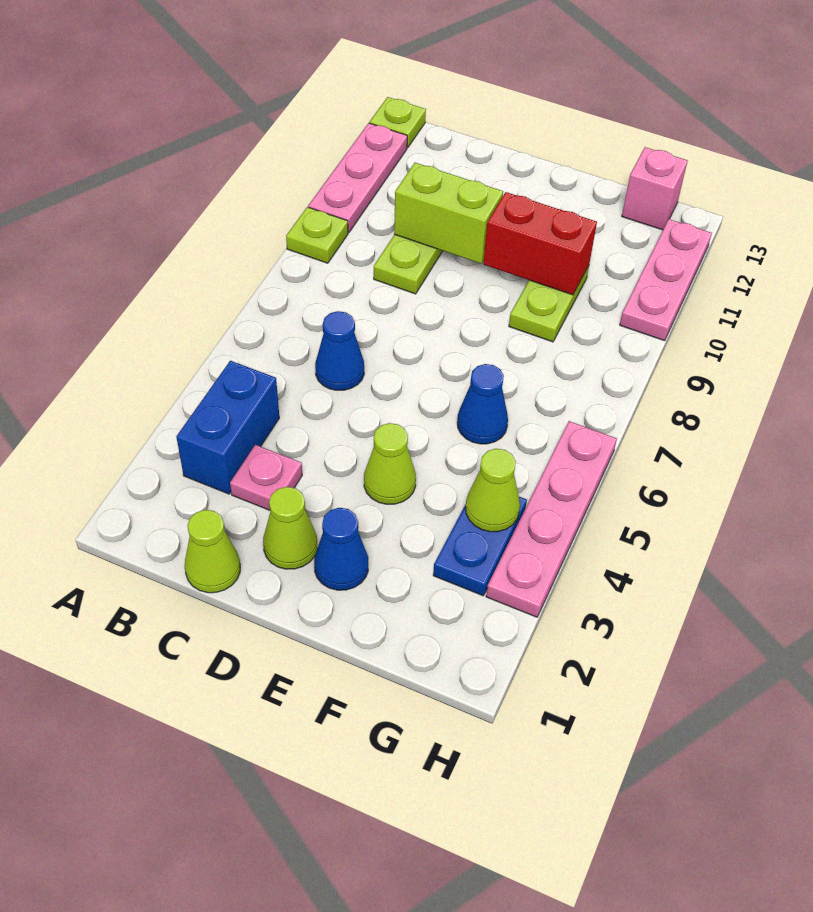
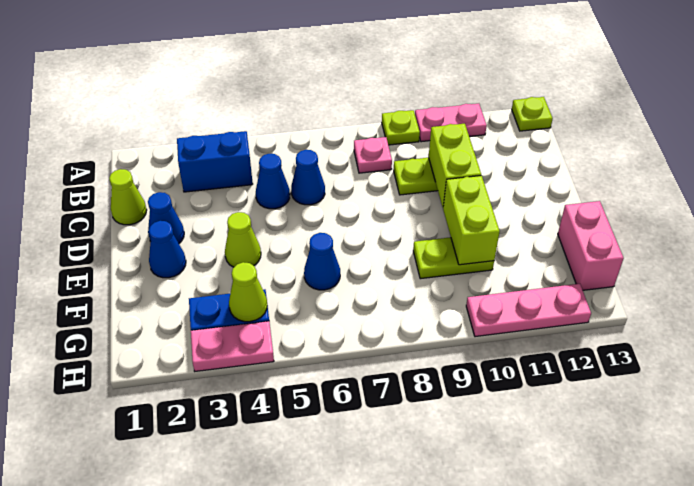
pink plate A10:A12 level 1 -> pink plate A10:A11 level 1
pink plate C3 level 1 -> pink plate B8 level 1
none -> blue cone C5 level 1
lime cone D2 level 1 -> blue cone D2 level 1
red brick E10:F10 level 2 -> lime brick E10:F10 level 2
pink brick G13 level 1 -> pink brick F13:G13 level 1
pink plate H3:H6 level 1 -> pink plate H3:H4 level 1

